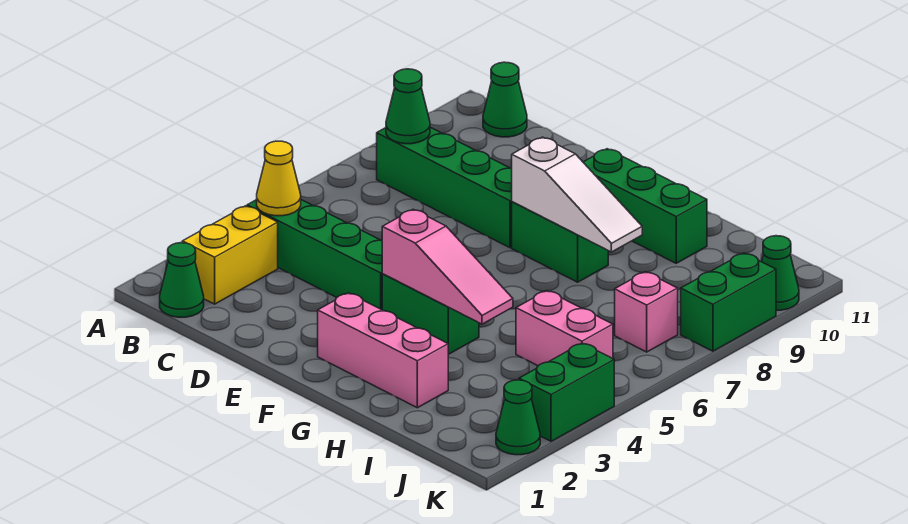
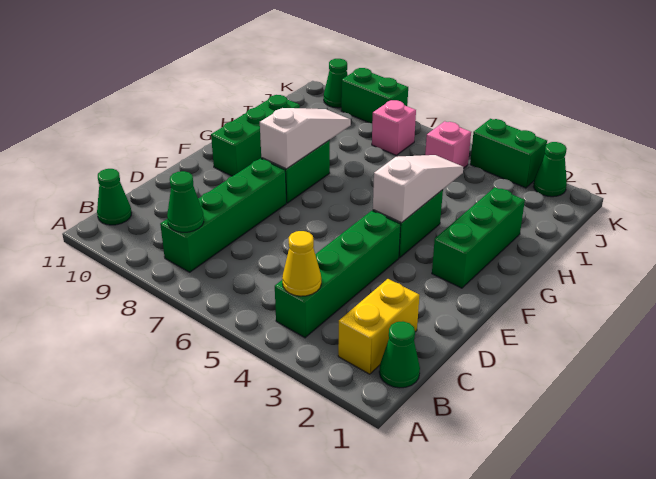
yellow brick B2:B3 level 1 -> yellow brick B2:C2 level 1
pink brick F2:H2 level 1 -> green brick F2:H2 level 1
pink slope F4:H4 level 2 top F -> white slope F4:H4 level 2 top F
pink brick I5:J5 level 1 -> pink brick J5 level 1

